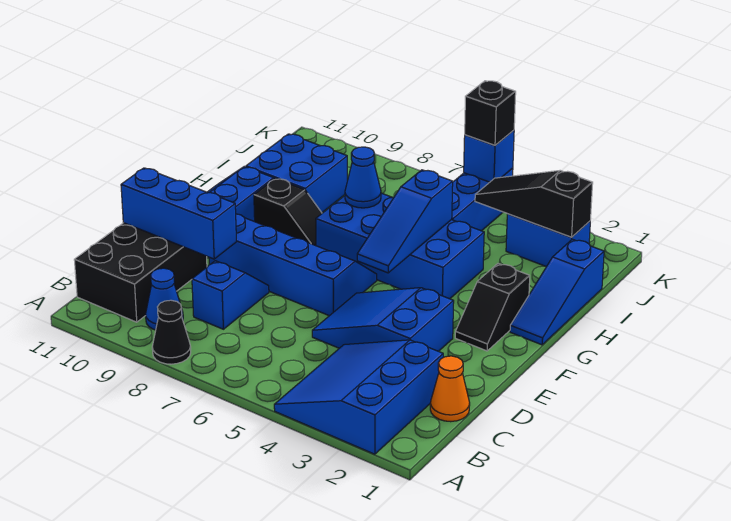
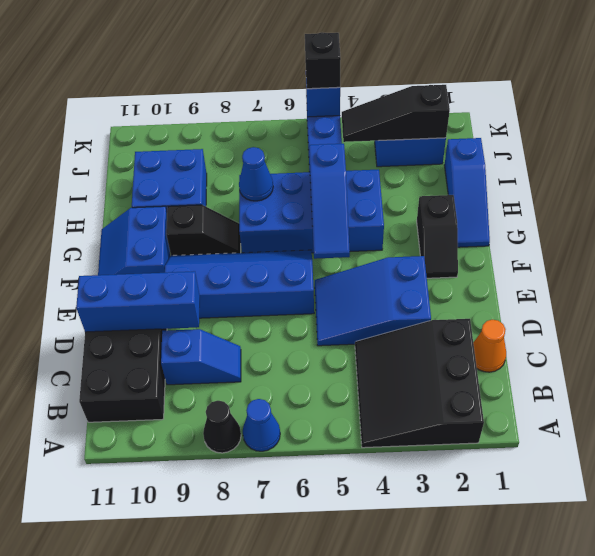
blue slope A2:C4 level 1 top 2 -> black slope A2:C4 level 1 top 2
blue cone B9 level 1 -> blue cone A7 level 1
blue slope C8:D8 level 1 top C -> blue slope C8:C9 level 1 top 9

